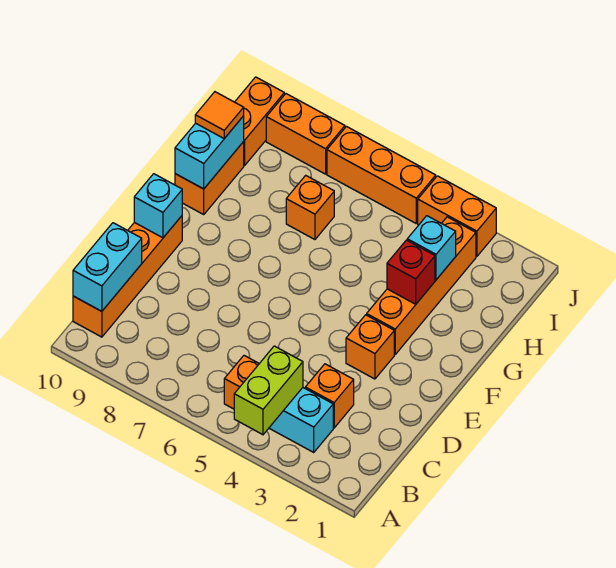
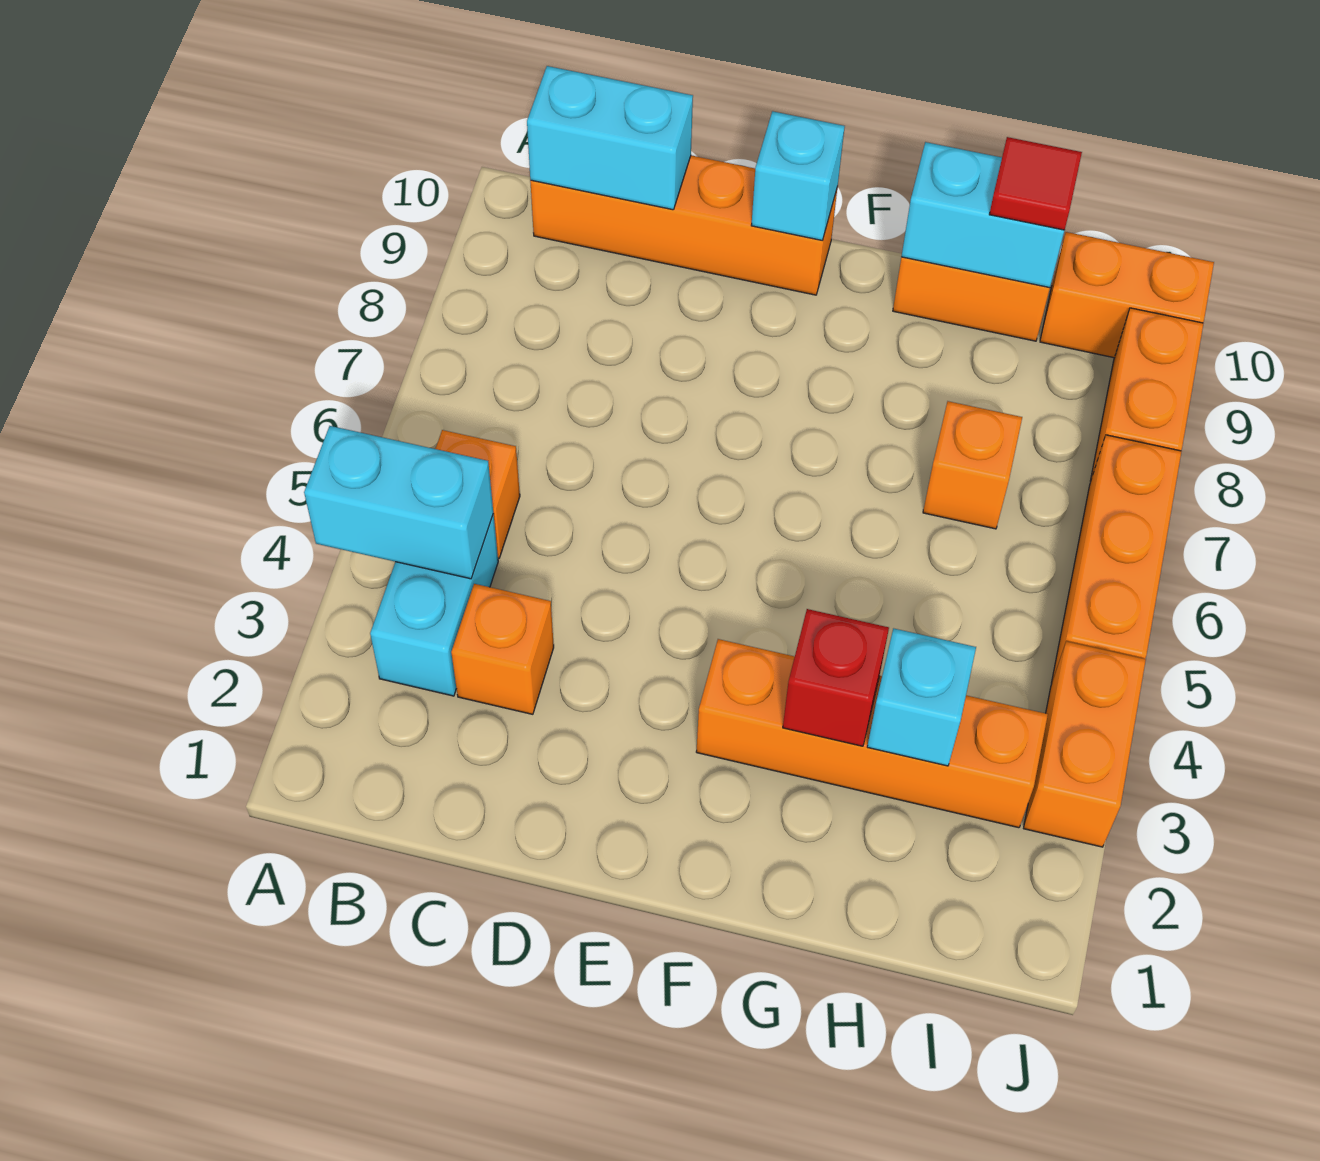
lime brick A4:B4 level 2 -> cyan brick A4:B4 level 2
orange brick E3 level 1 -> none
orange tile H10 level 3 -> red tile H10 level 3

